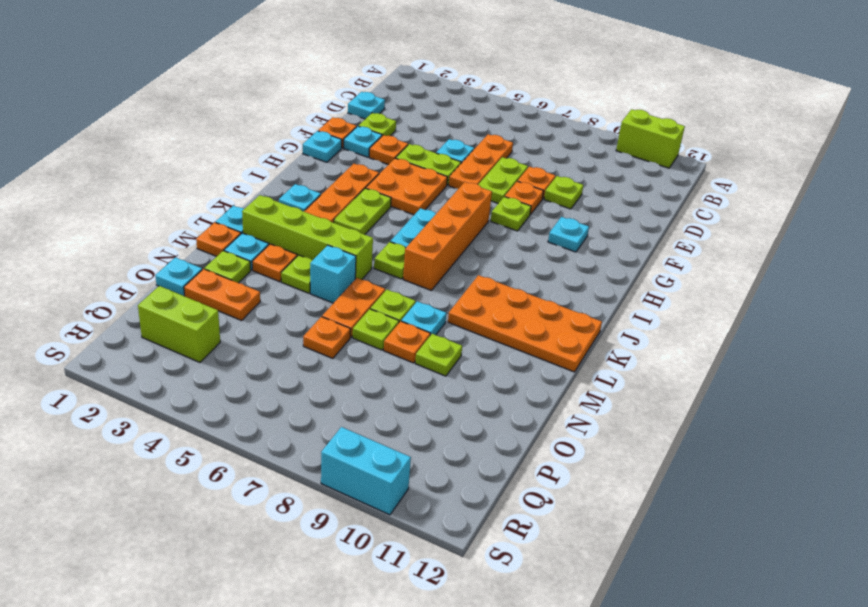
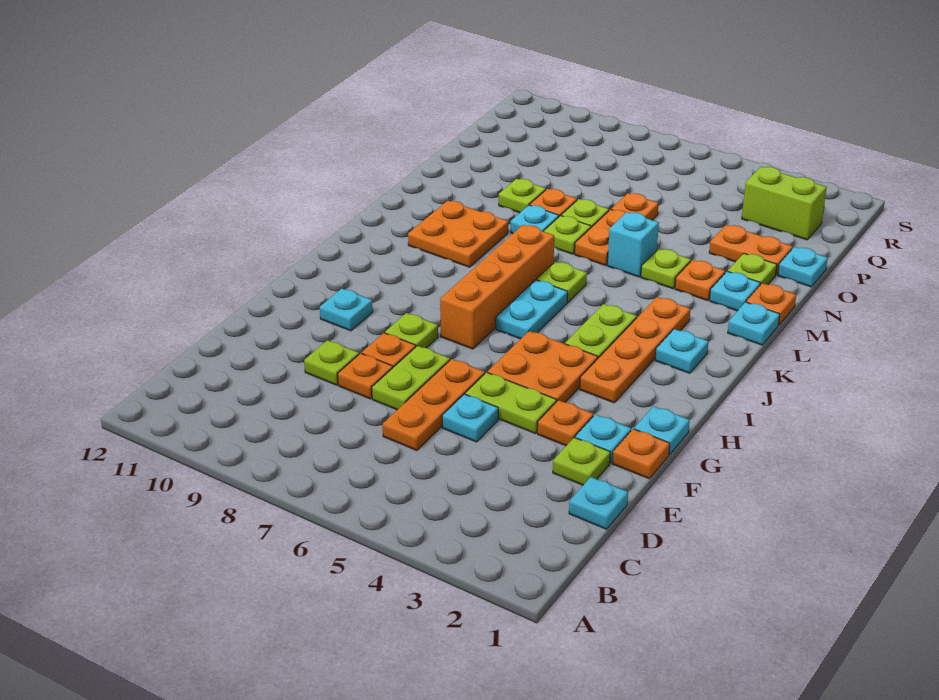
lime brick A10:A11 level 1 -> none
orange plate K9:L12 level 1 -> orange plate K9:L10 level 1
lime brick L2:L5 level 1 -> none
cyan brick S9:S10 level 1 -> none

